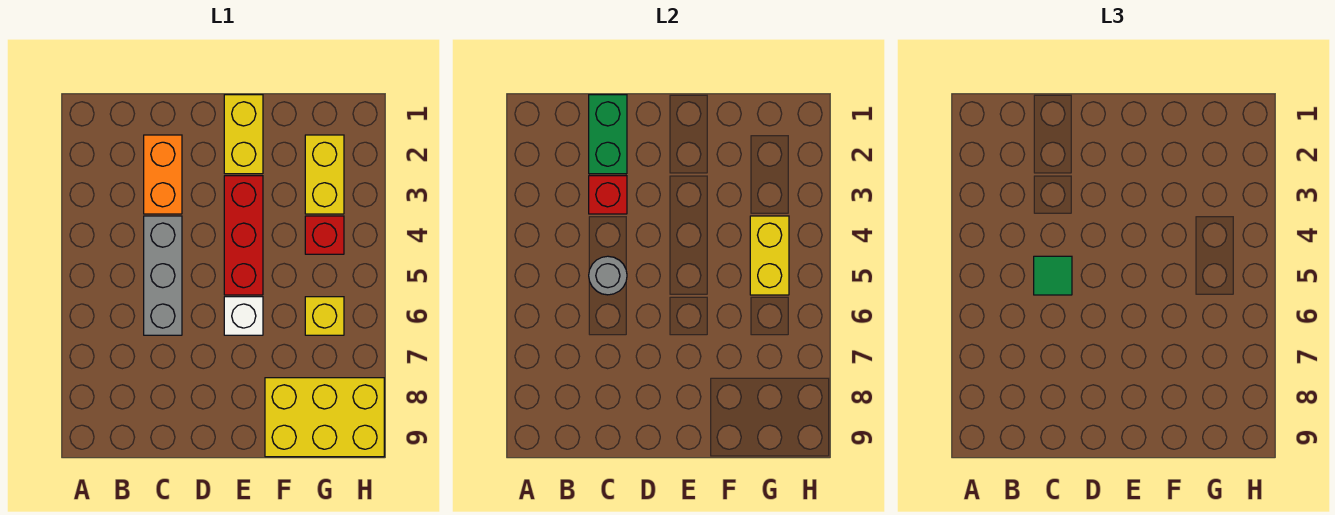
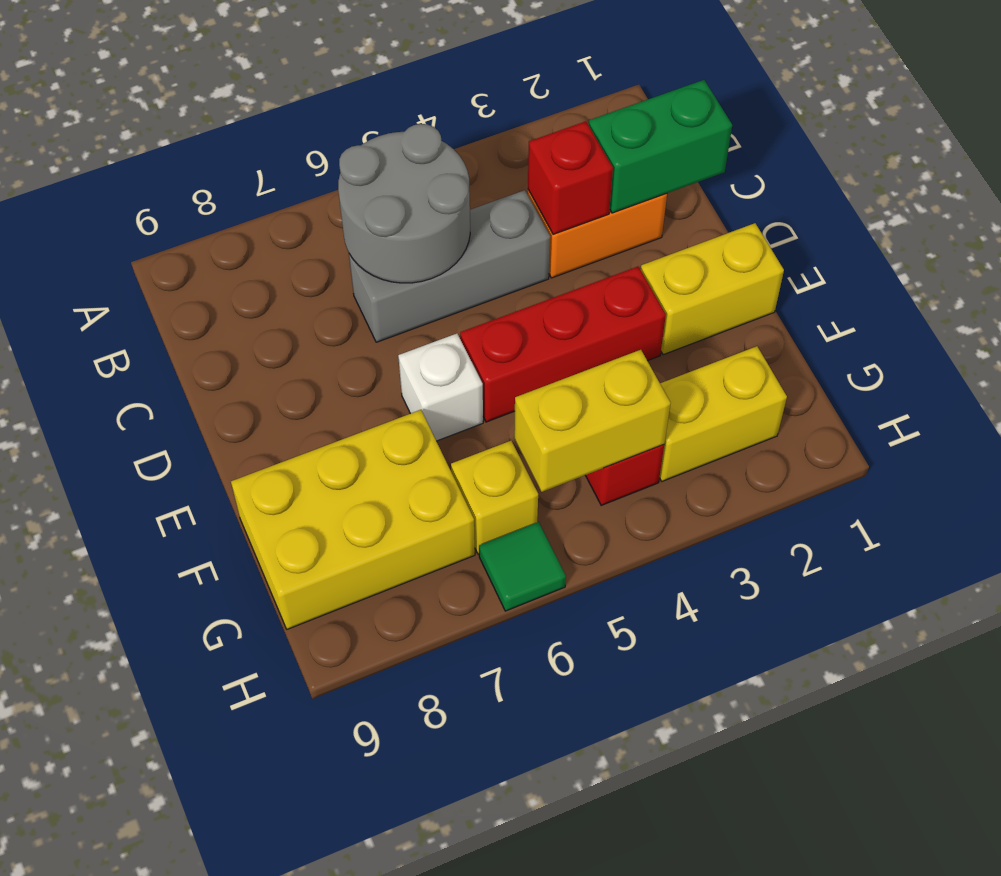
grey round brick C5 level 2 -> grey round brick B5:C6 level 2
green tile C5 level 3 -> green tile H6 level 1
yellow brick F8:H9 level 1 -> yellow brick F7:G9 level 1

